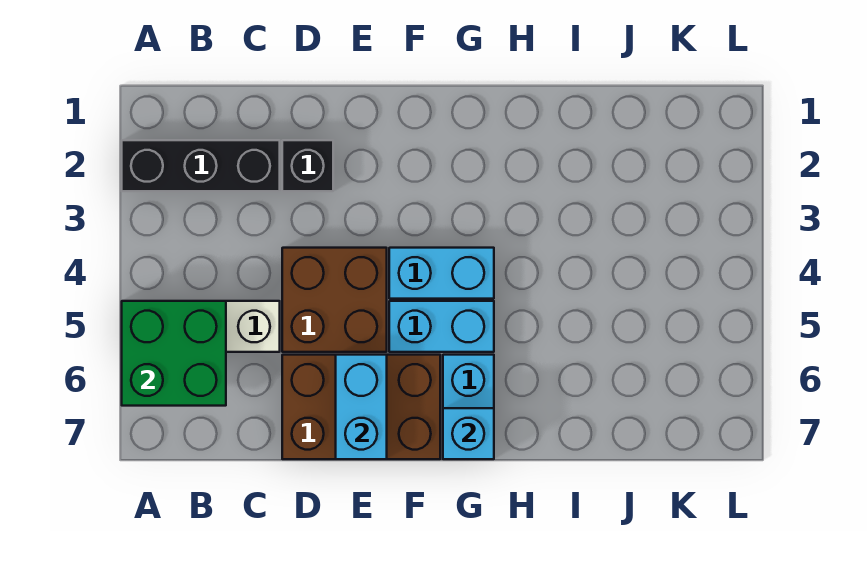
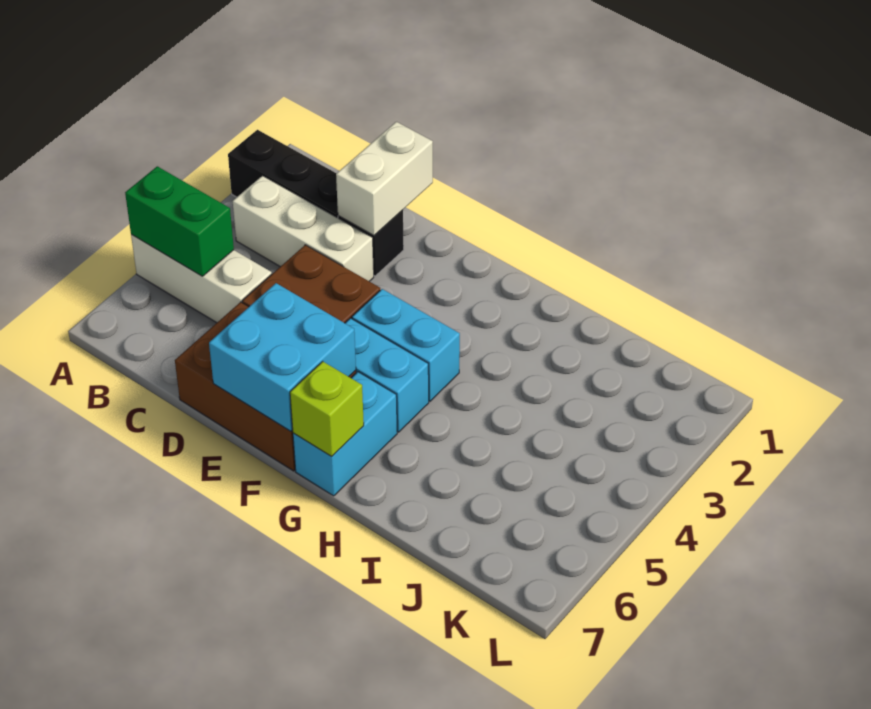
green brick A5:B6 level 2 -> green brick A5:B5 level 2
none -> white brick B3:D3 level 1
none -> white brick D1:D2 level 2
cyan brick E6:E7 level 2 -> cyan brick E6:F7 level 2
cyan brick G7 level 2 -> lime brick G7 level 2

